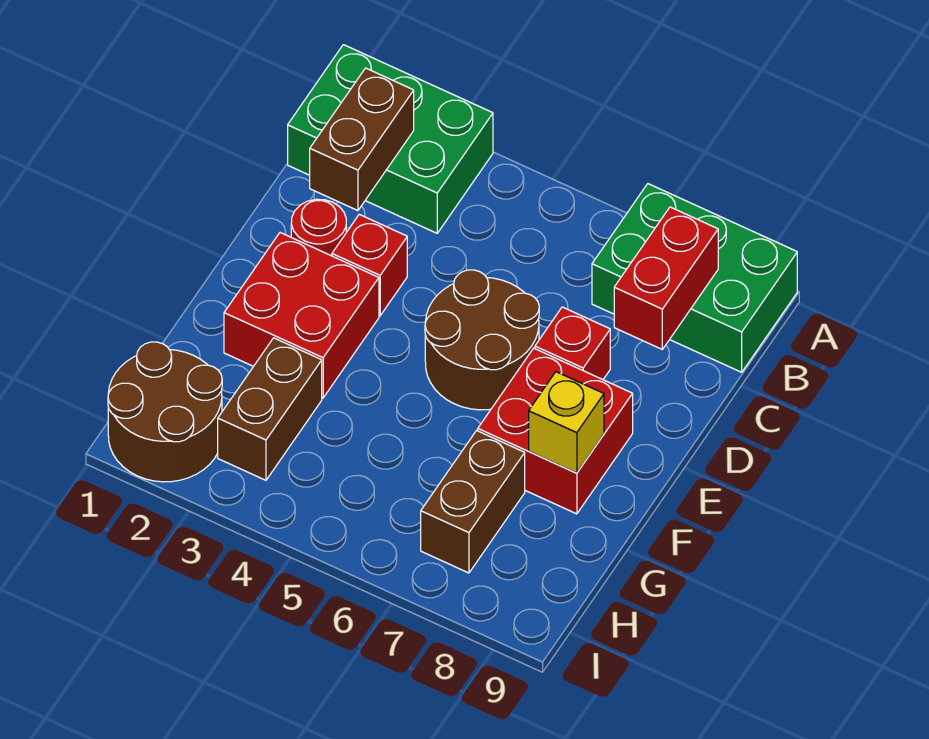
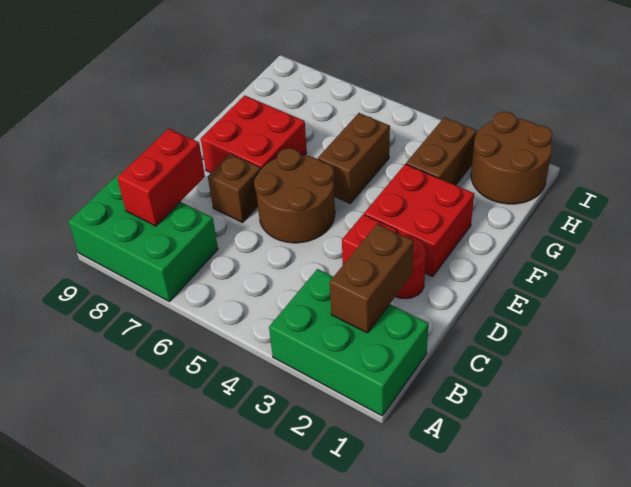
red brick D7 level 1 -> brown brick D7 level 1
yellow brick F8 level 2 -> none
brown brick G7:H7 level 1 -> brown brick F5:G5 level 1

